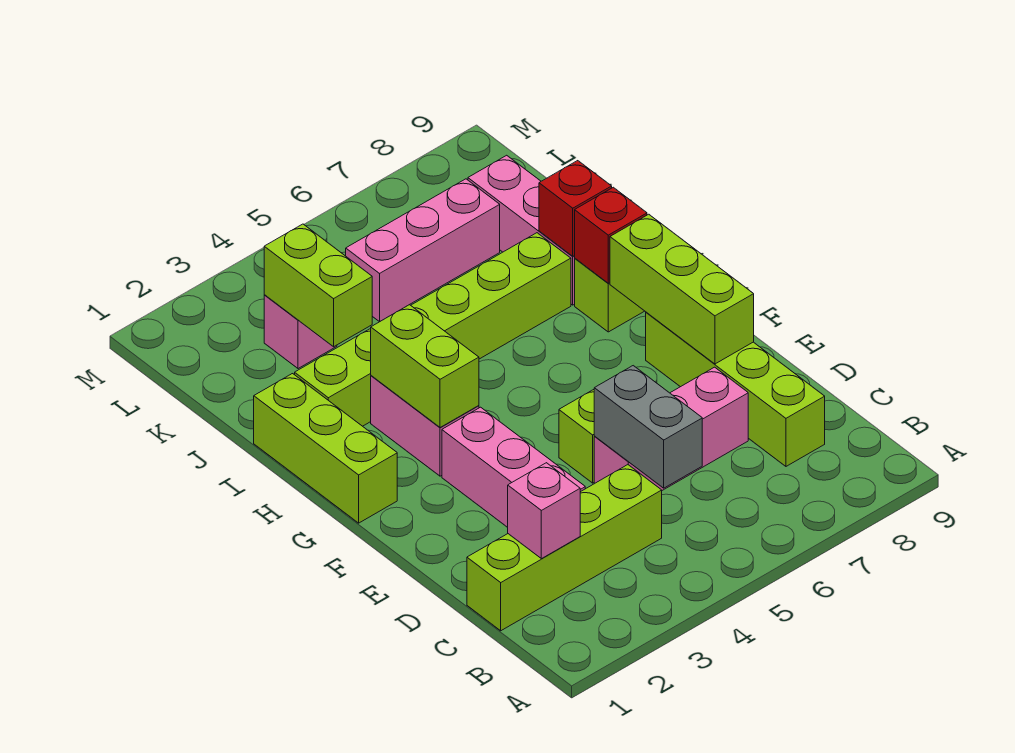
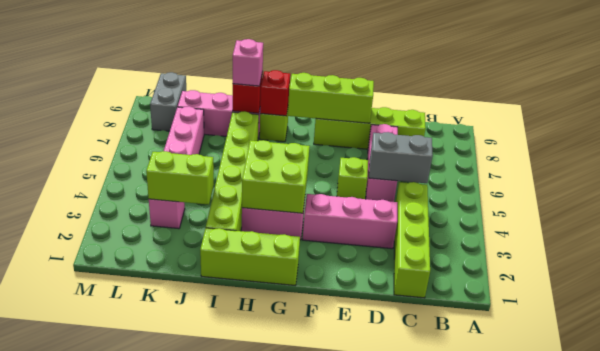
pink brick C2 level 2 -> pink brick I8 level 3
lime brick G3:H3 level 2 -> lime brick G3:H4 level 2
none -> grey brick L8:L9 level 1

